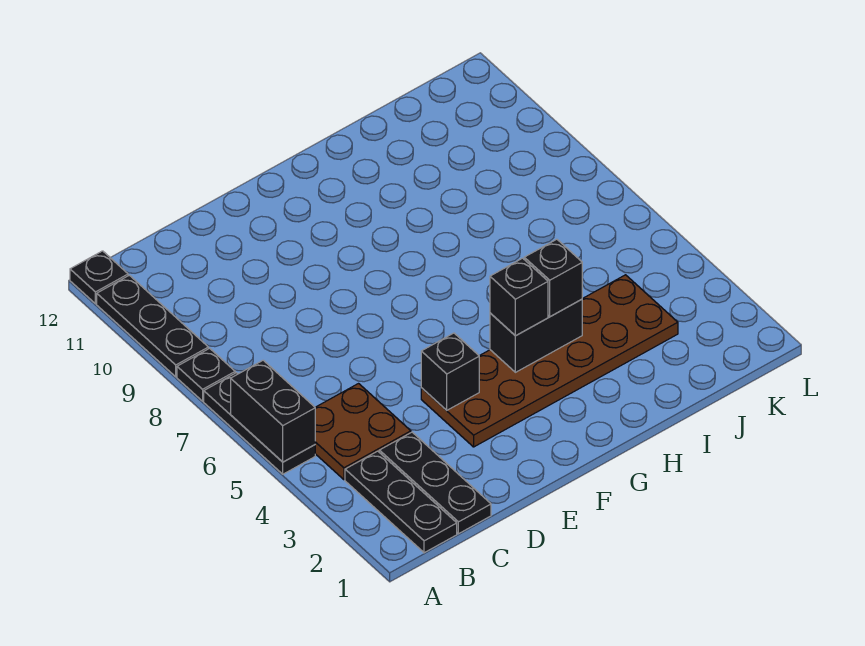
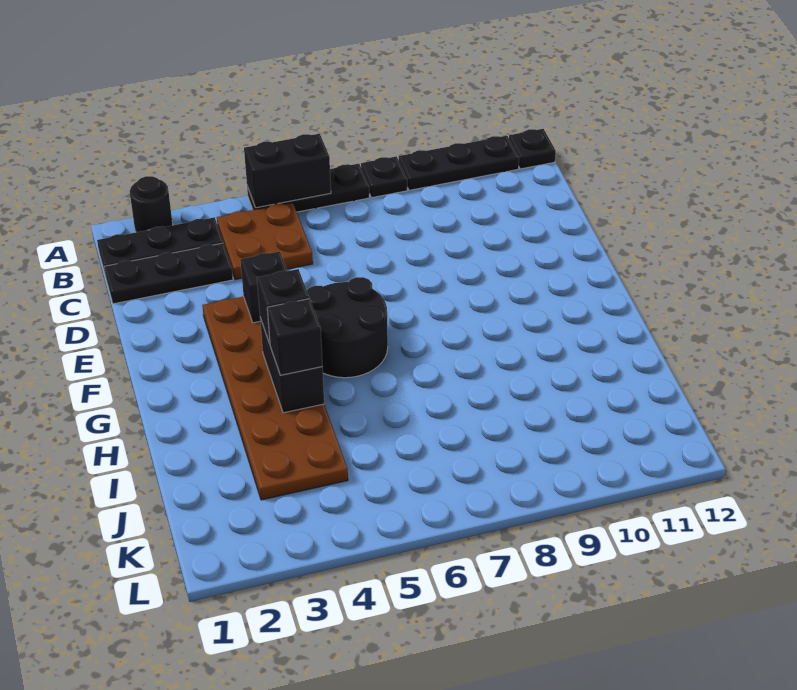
none -> black round brick A2 level 1
none -> black round brick F5:G6 level 1

